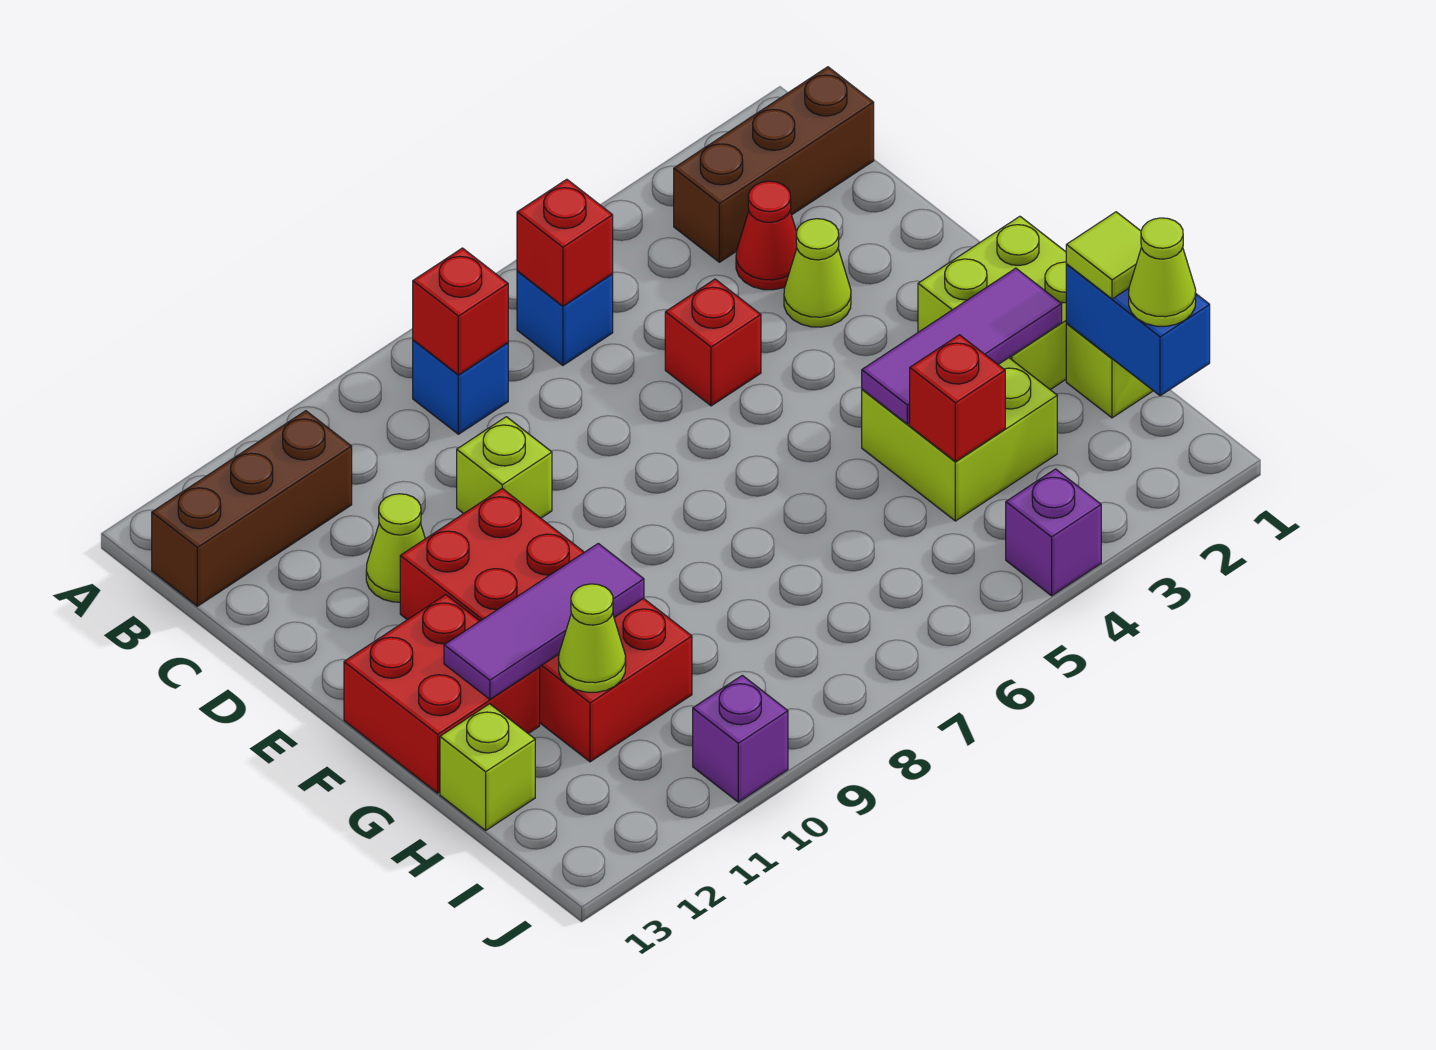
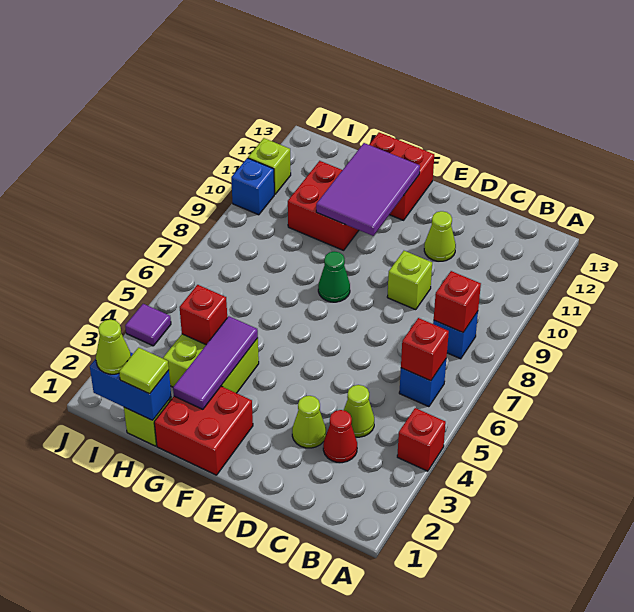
brown brick B1:B3 level 1 -> none
brown brick B11:B13 level 1 -> none
red brick D5 level 1 -> red brick A4 level 1
red brick E10:H11 level 1 -> red brick G10:H11 level 1
lime brick F1:G2 level 1 -> red brick F1:G2 level 1
none -> green cone F8 level 1
purple tile G10:G12 level 2 -> purple tile F10:G12 level 2
lime cone H11 level 2 -> lime cone C4 level 1
lime brick H13 level 1 -> lime brick J11 level 1
purple brick J4 level 1 -> purple tile J4 level 1
purple brick J10 level 1 -> blue brick J10 level 1

